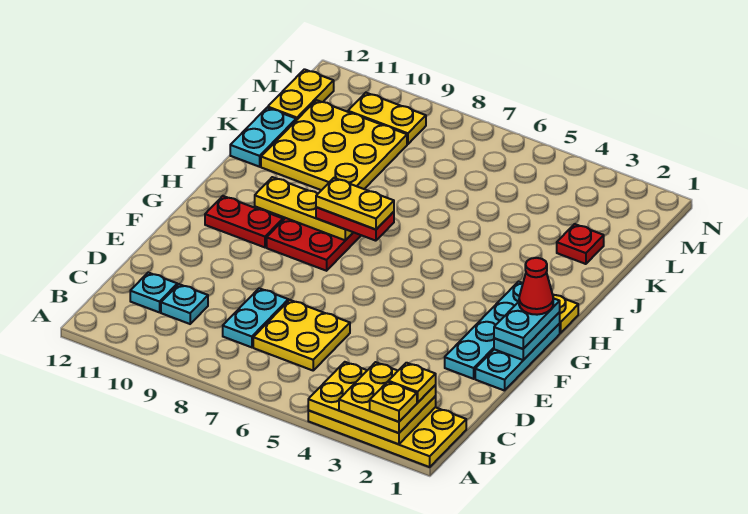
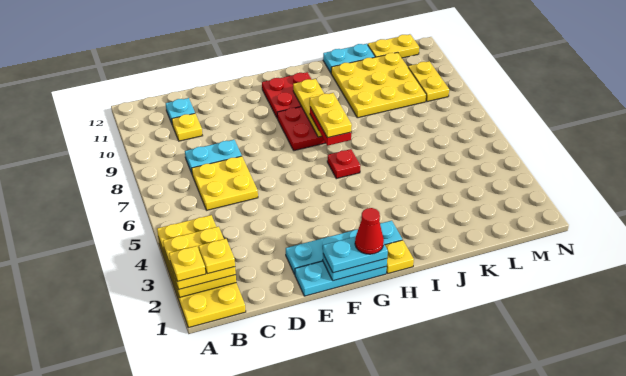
cyan plate C10 level 1 -> yellow plate C10 level 1
red plate G10:G11 level 1 -> red plate G10:H11 level 1
red plate K2 level 1 -> red plate H6 level 1

